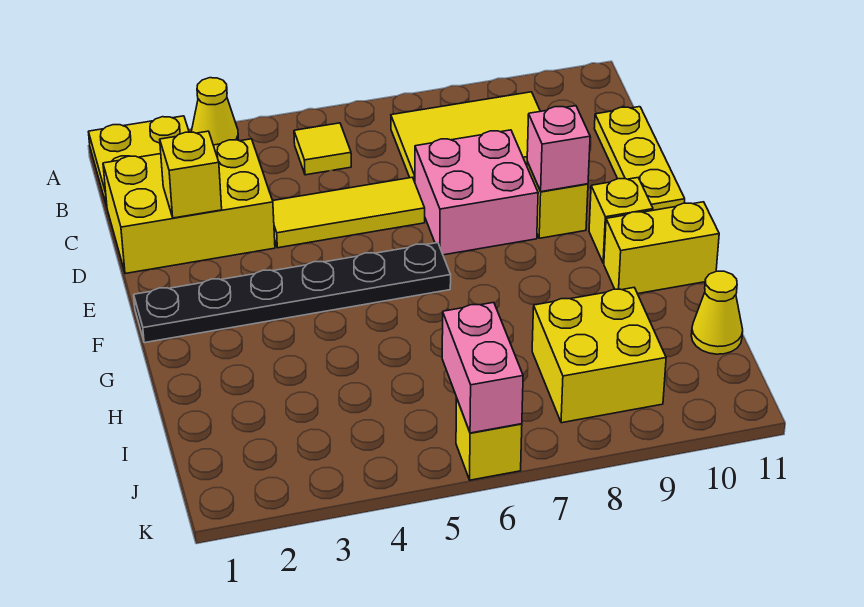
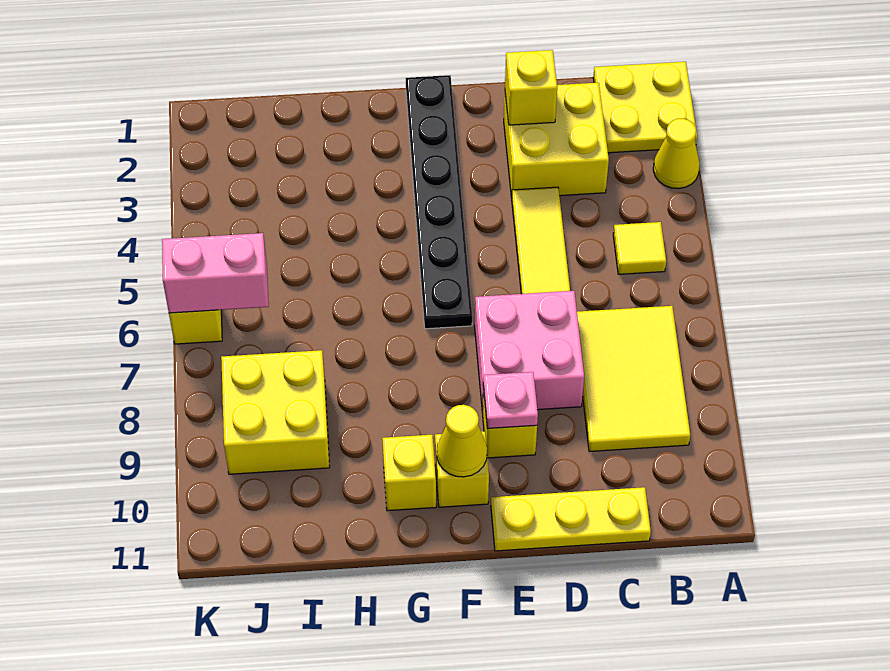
yellow brick C1:D3 level 1 -> yellow brick C2:D3 level 1
pink brick E9 level 2 -> pink plate E9 level 2
yellow brick G10:G11 level 1 -> yellow brick G10 level 1
yellow cone I11 level 1 -> yellow cone F10 level 2

